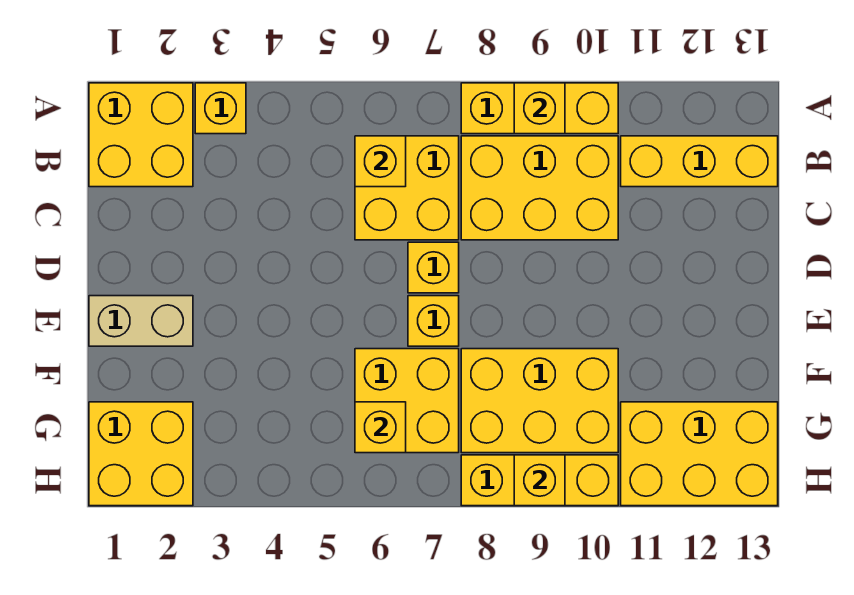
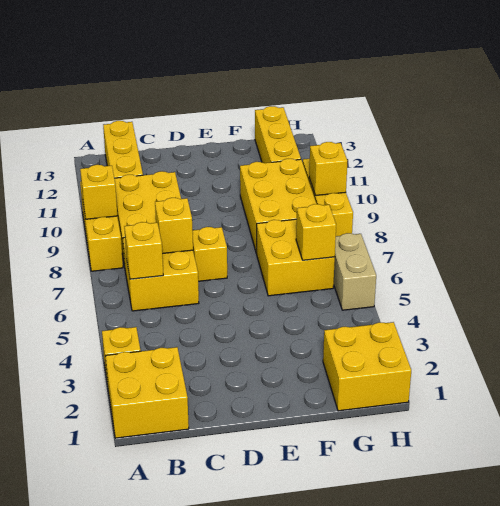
tan brick E1:E2 level 1 -> tan brick H5:H6 level 1
yellow brick E7 level 1 -> yellow brick C7 level 2
yellow brick G11:H13 level 1 -> yellow brick G11:G13 level 1

